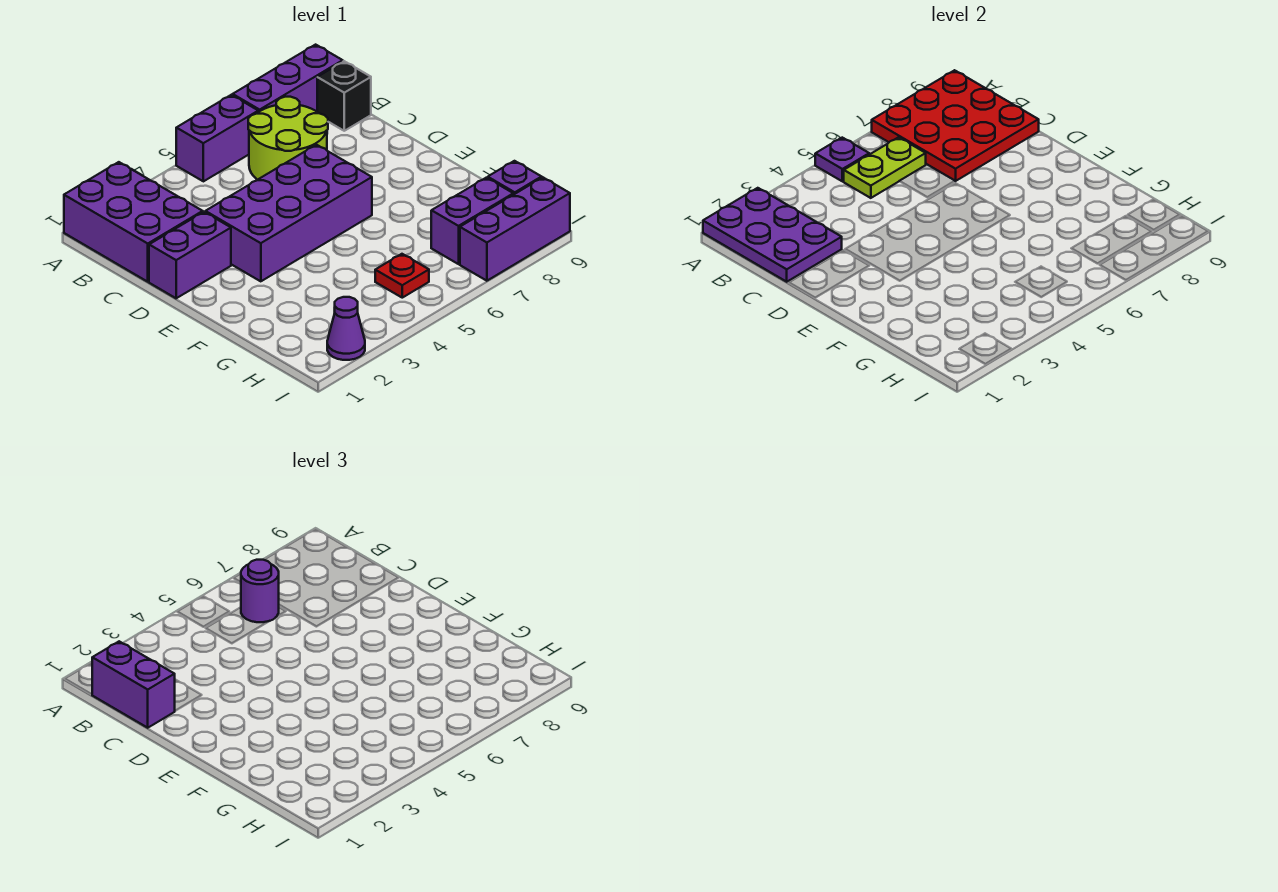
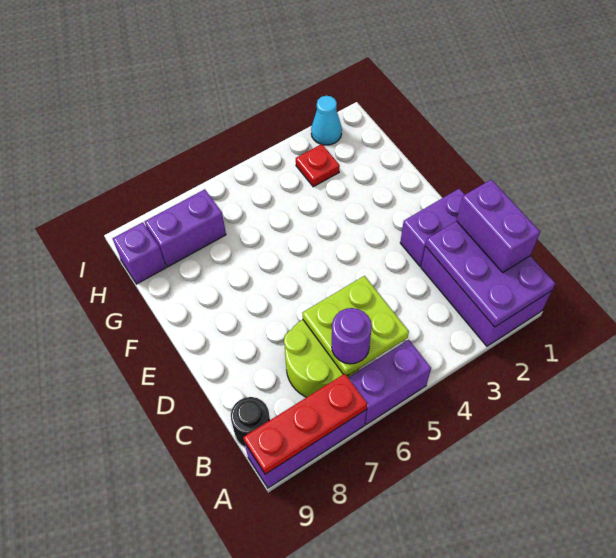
purple plate A5 level 2 -> none
red plate A7:C9 level 2 -> red plate A7:A9 level 2
lime plate B5:B6 level 2 -> lime plate B5:C6 level 2
black brick B9 level 1 -> black round brick B9 level 1
purple brick D3:E6 level 1 -> none
red plate H5 level 1 -> red plate H3 level 1
purple cone I2 level 1 -> cyan cone I2 level 1
purple brick I7:I9 level 1 -> none

